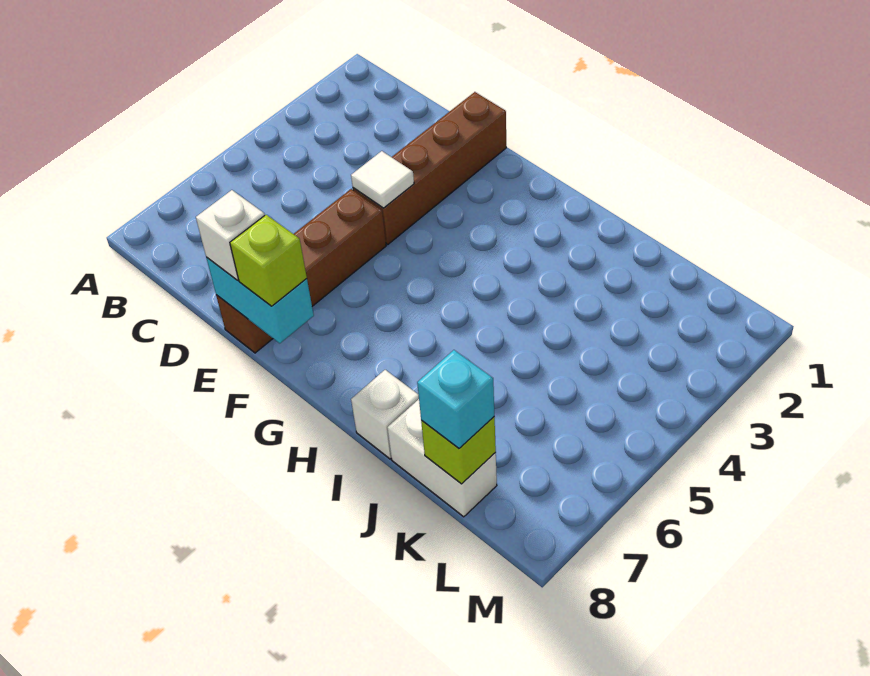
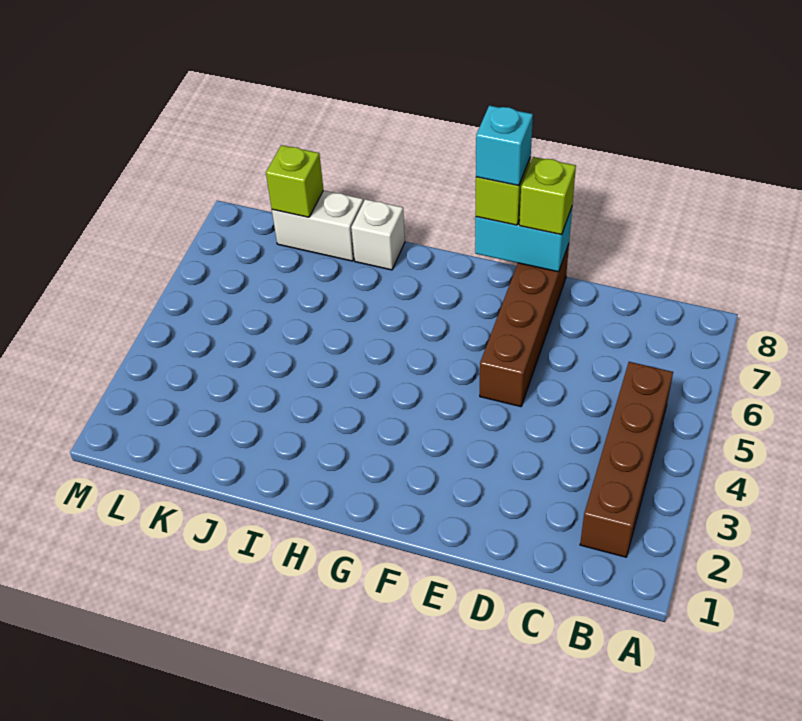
brown brick E1:E4 level 1 -> brown brick B2:B5 level 1
white tile E4 level 2 -> none
white brick E8 level 3 -> lime brick E8 level 3
cyan brick K8 level 3 -> cyan brick F8 level 4

